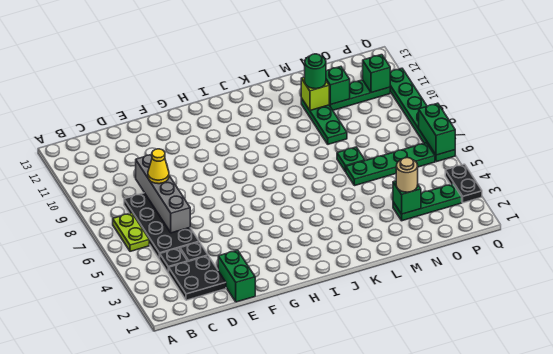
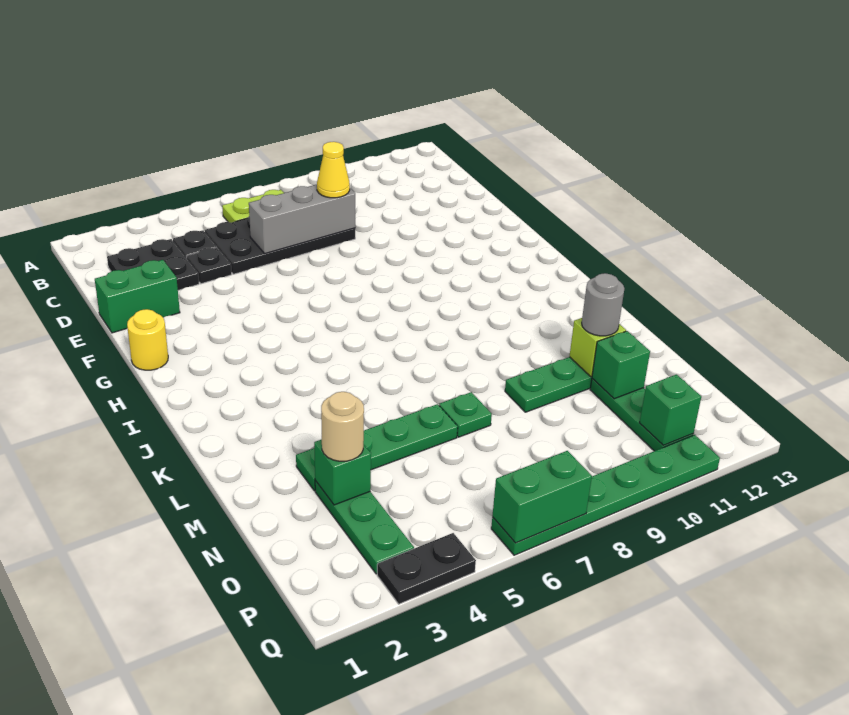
grey brick D6:D9 level 2 -> grey brick D6:D8 level 2
none -> yellow round brick G1 level 1
green plate M6:P6 level 1 -> green plate M3:M6 level 1
green round brick M11 level 3 -> grey round brick M11 level 3

